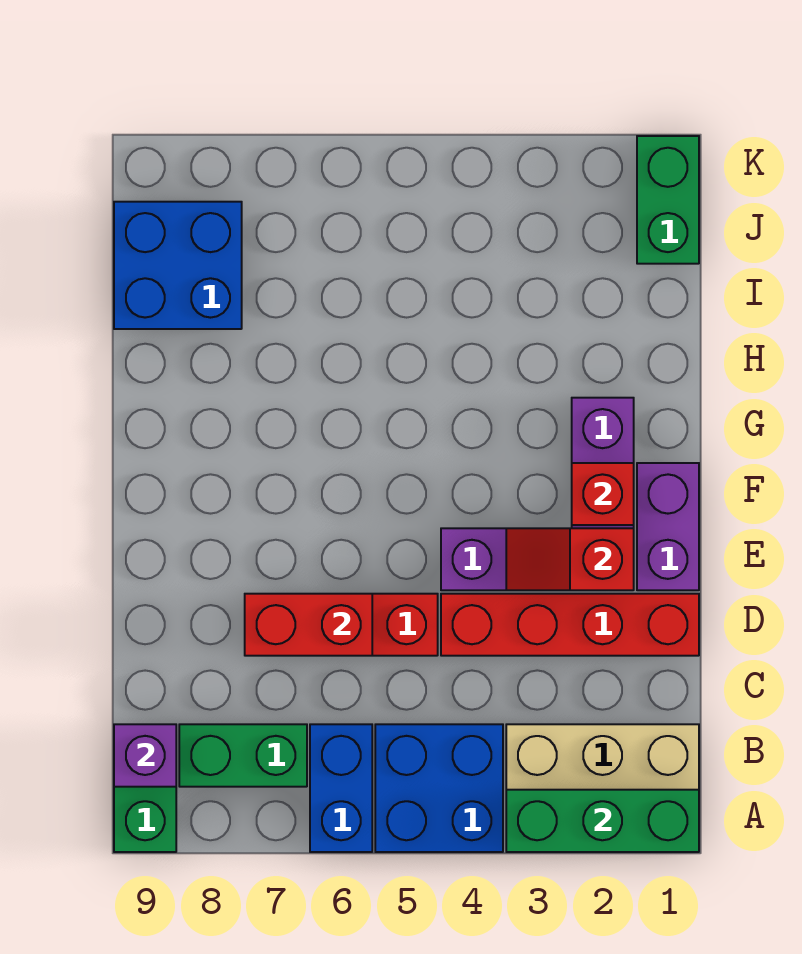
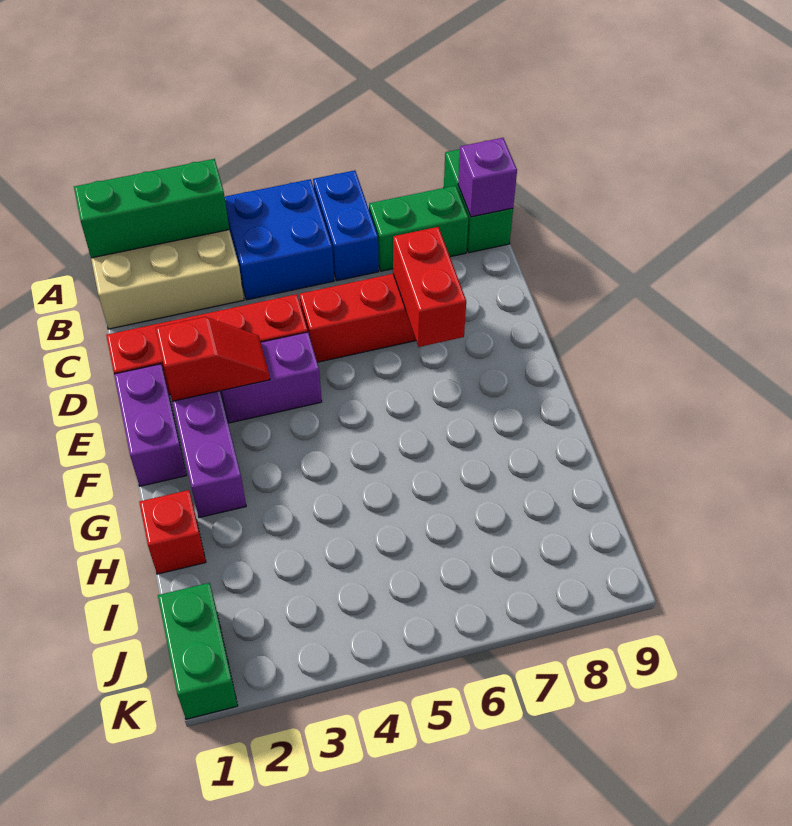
red brick D6:D7 level 2 -> red brick D7:E7 level 2
red brick F2 level 2 -> red brick H1 level 1
blue brick I8:J9 level 1 -> none

